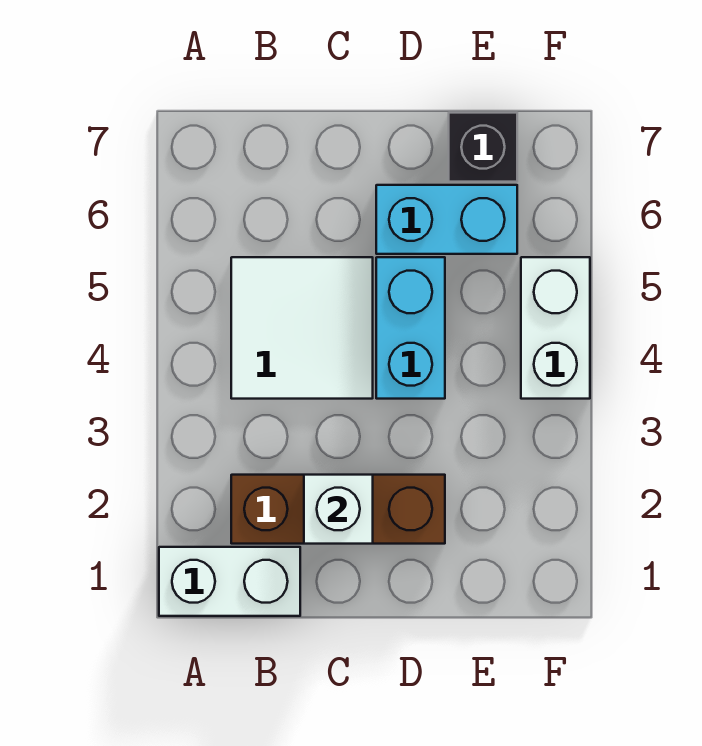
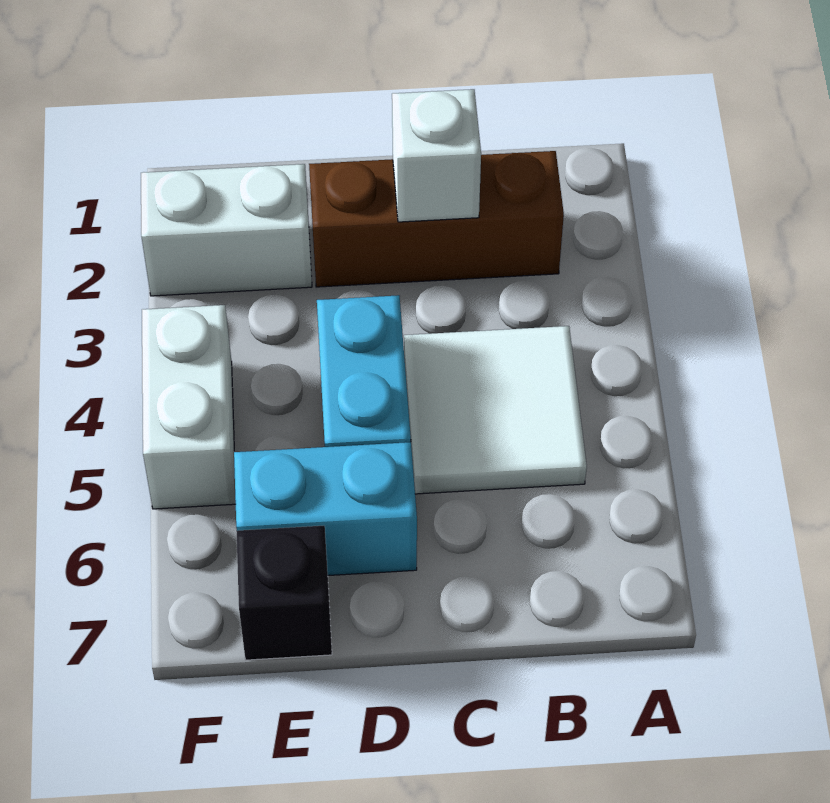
white brick A1:B1 level 1 -> white brick E2:F2 level 1

